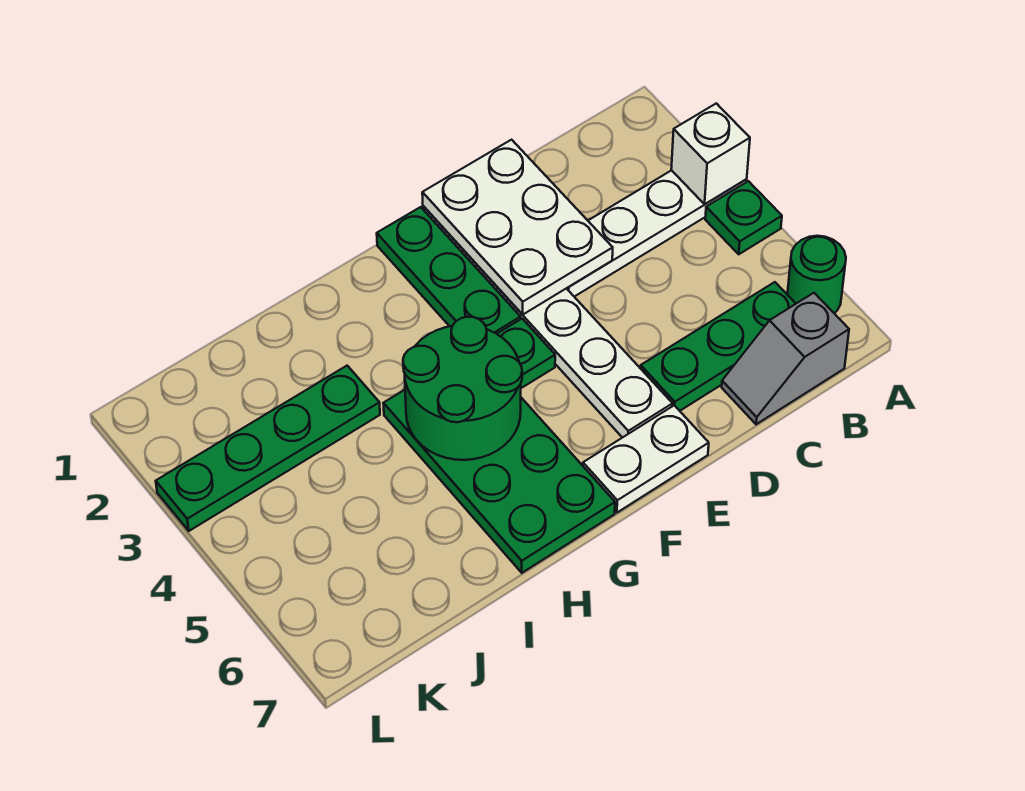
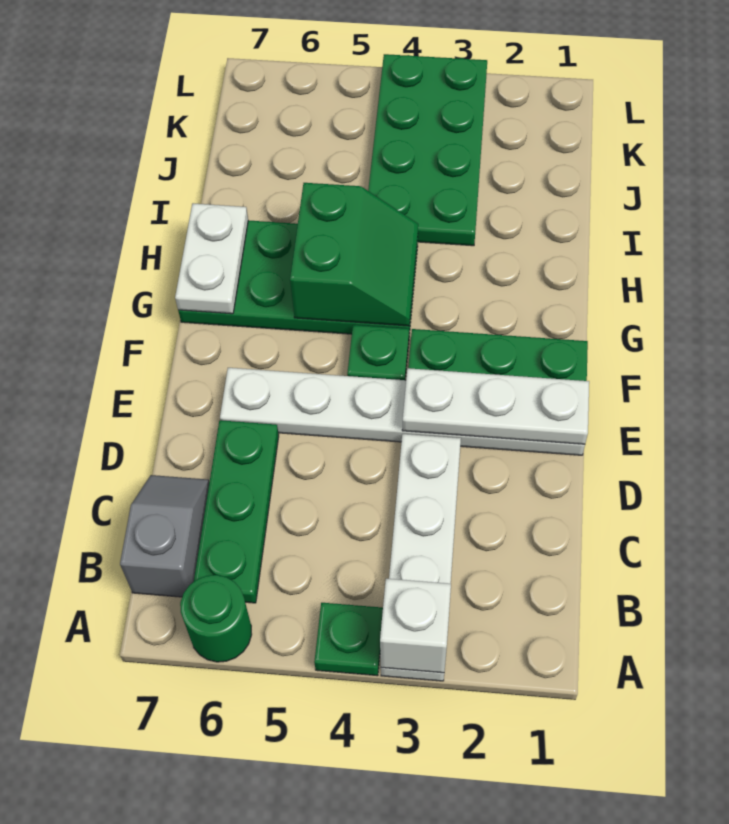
white plate D1:E3 level 2 -> white plate E1:E3 level 2
white plate E7:F7 level 1 -> white plate G7:H7 level 2
green round brick G4:H5 level 2 -> green slope G4:H5 level 2 top 5
green plate I3:L3 level 1 -> green plate I3:L4 level 1

